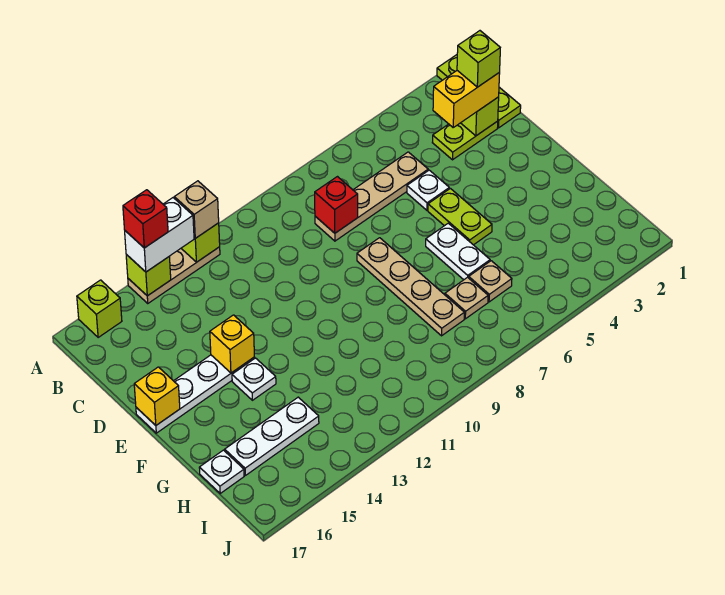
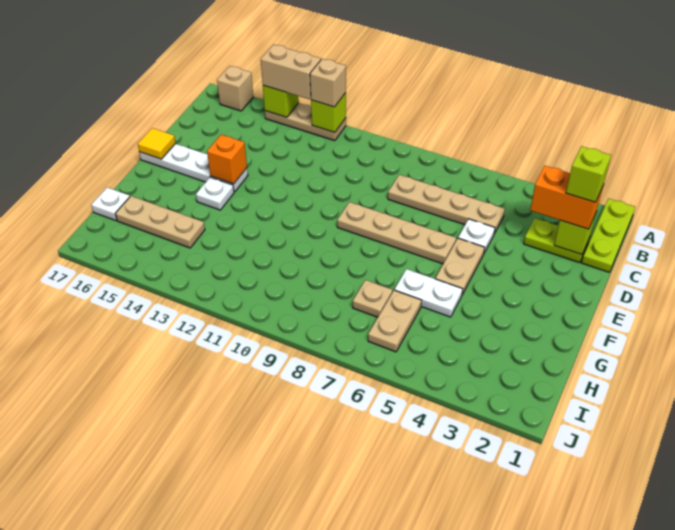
white brick A13:A14 level 3 -> tan brick A13:A14 level 3
red brick A14 level 4 -> none
lime brick A16 level 1 -> tan brick A16 level 1
yellow brick C2:C3 level 3 -> orange brick C2:C3 level 3
red brick C8 level 2 -> none
lime plate E5:F5 level 1 -> tan plate E5:F5 level 1
tan plate E8:H8 level 1 -> tan plate E6:E9 level 1
yellow brick E14 level 2 -> orange brick E14 level 2
yellow brick E17 level 2 -> yellow tile E17 level 2
white plate F6:G6 level 1 -> white plate G5:G6 level 1
tan plate H6 level 1 -> tan plate H6:I6 level 1
white plate H14:H16 level 1 -> tan plate H14:H16 level 1

